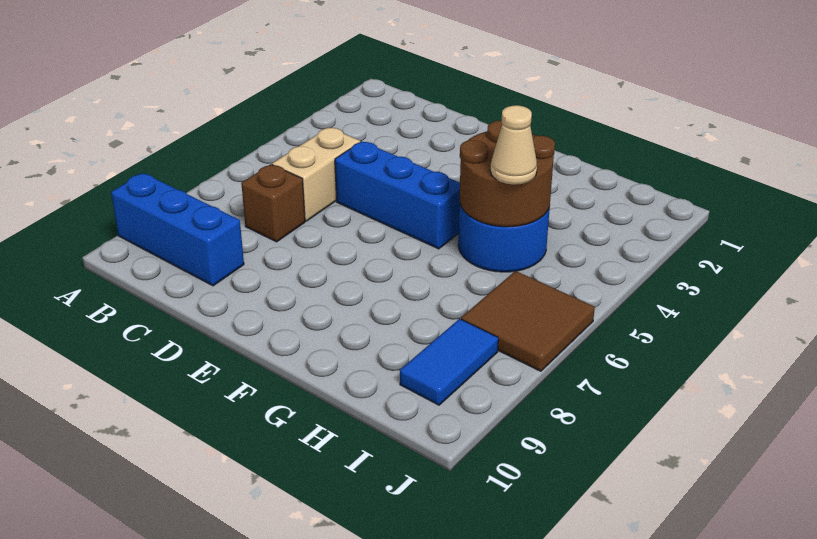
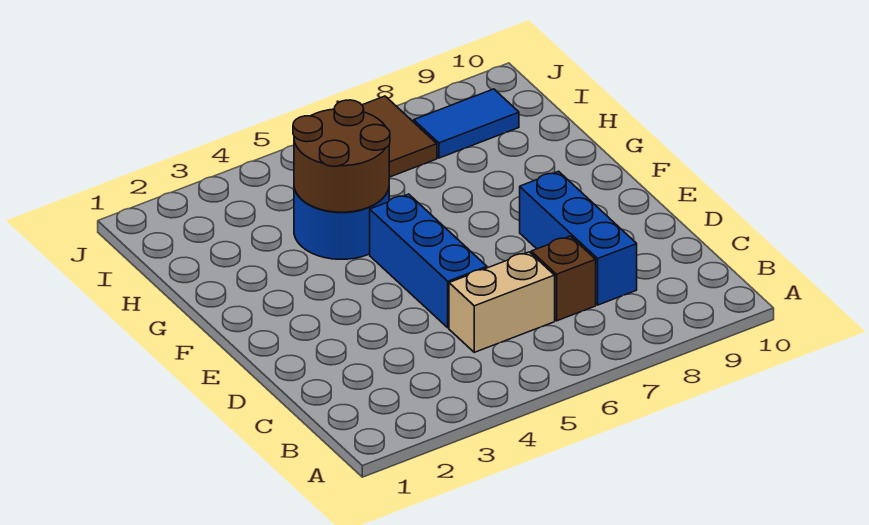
blue brick A9:C9 level 1 -> blue brick C8:E8 level 1
tan cone H5 level 3 -> none

